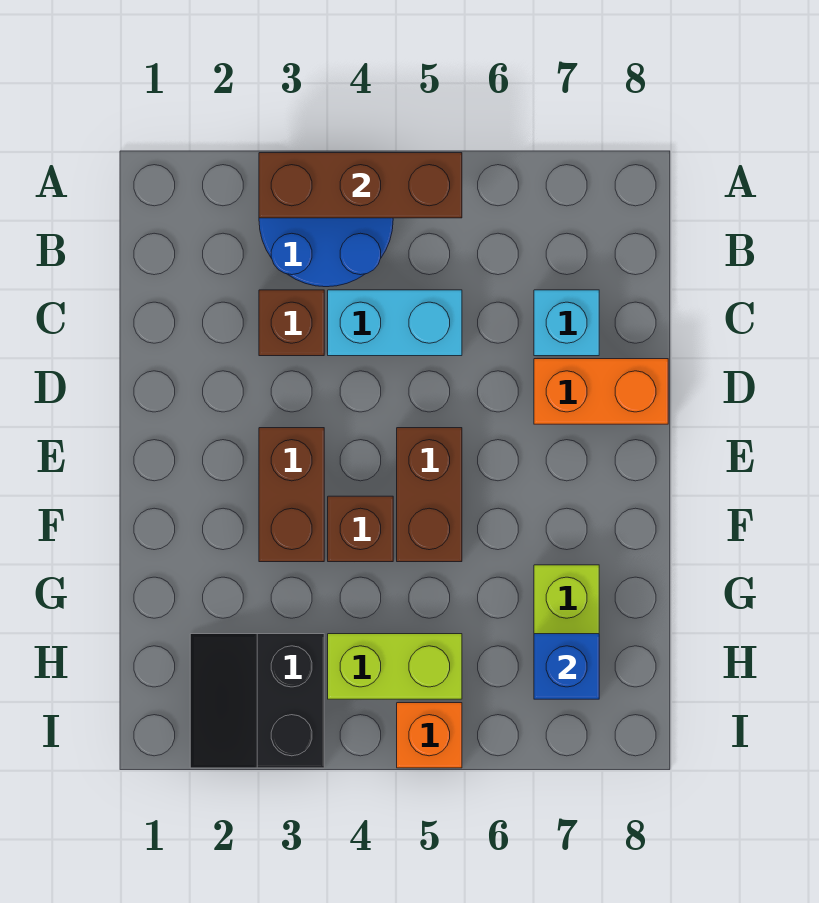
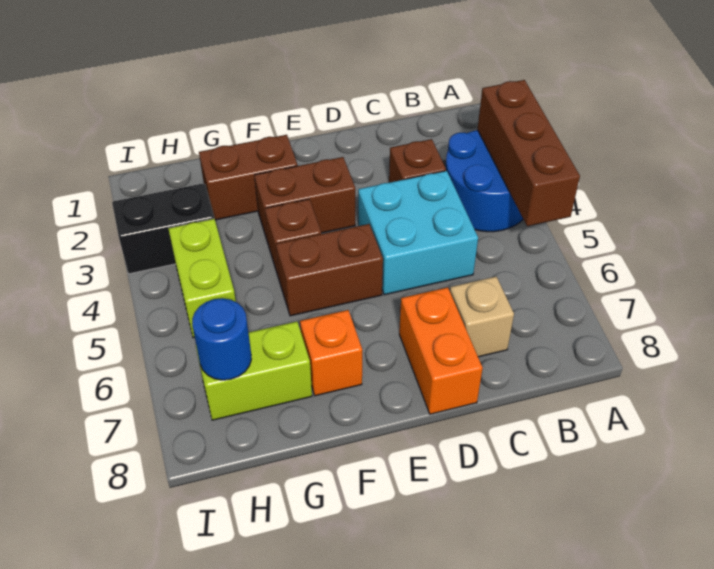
cyan brick C4:C5 level 1 -> cyan brick C4:D5 level 1
cyan brick C7 level 1 -> tan brick C7 level 1
none -> brown brick F2:G2 level 1
blue brick H7 level 2 -> blue round brick H7 level 2
orange brick I5 level 1 -> orange brick F7 level 1

